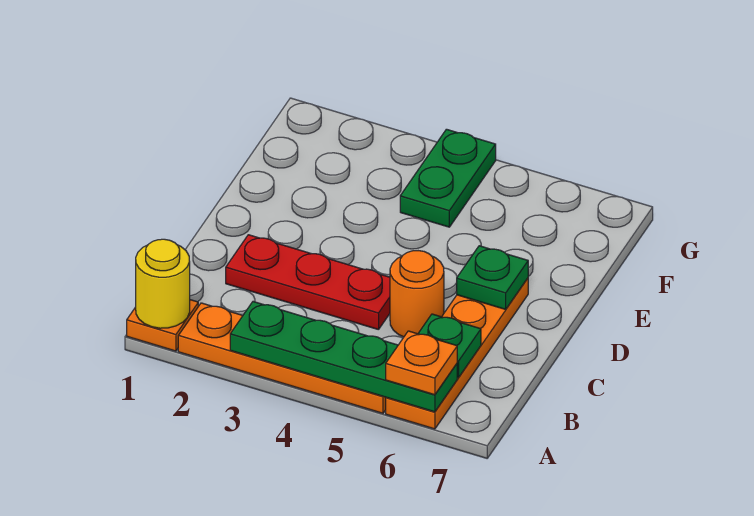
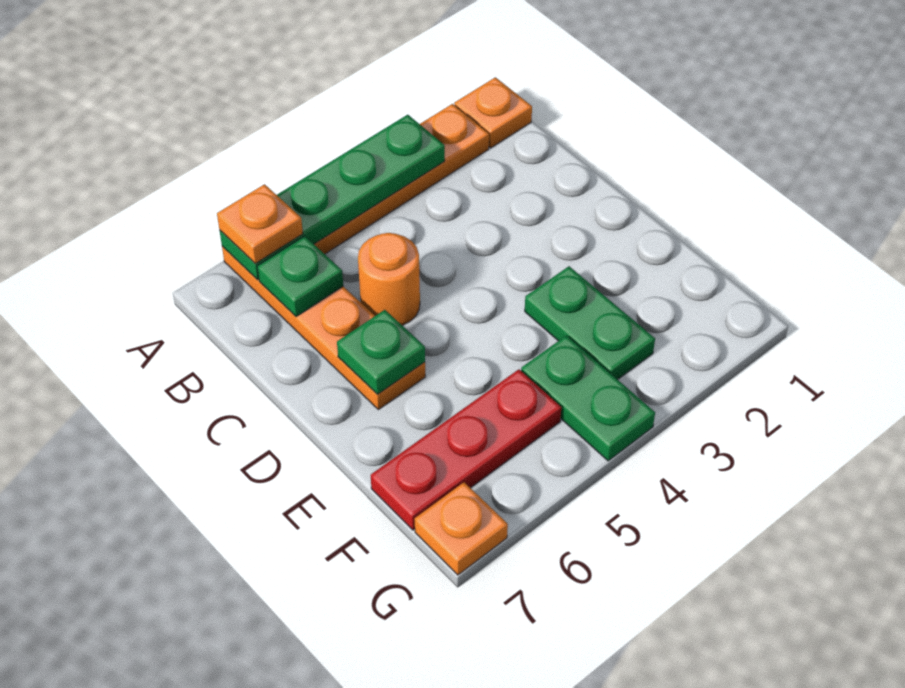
yellow round brick A1 level 2 -> none
red plate C2:C4 level 1 -> red plate F5:F7 level 1
none -> green plate E3:F3 level 1
none -> orange plate G7 level 1

